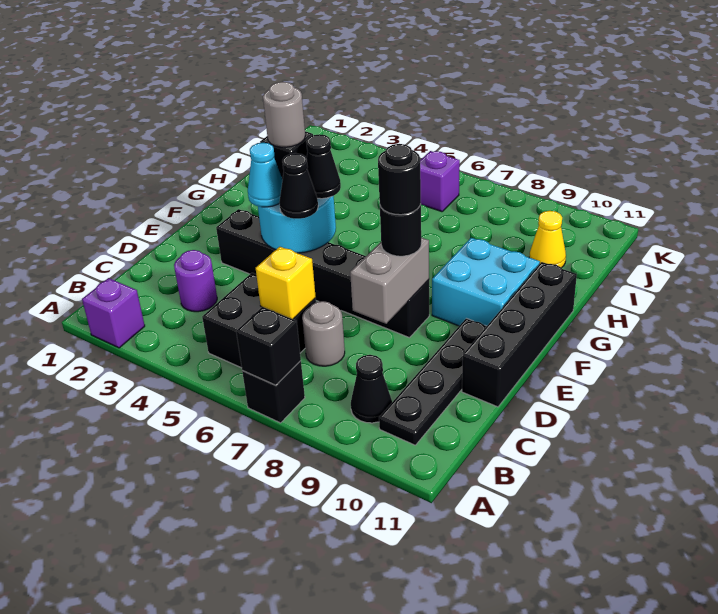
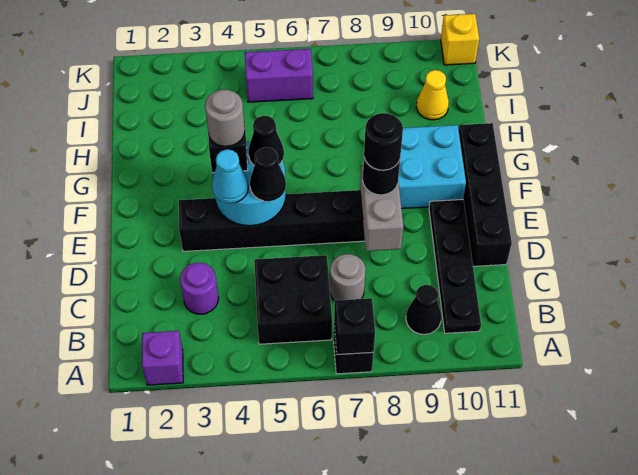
yellow brick C6 level 2 -> yellow brick K11 level 1
purple brick J6 level 1 -> purple brick J5:J6 level 1

